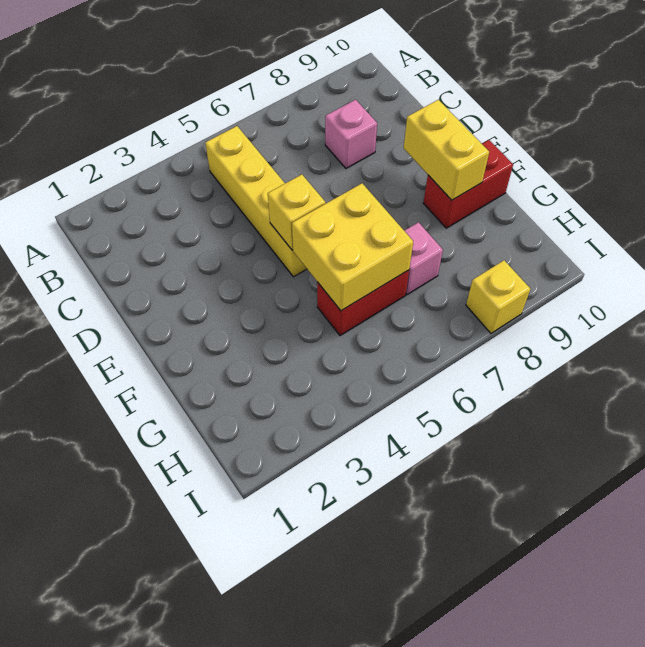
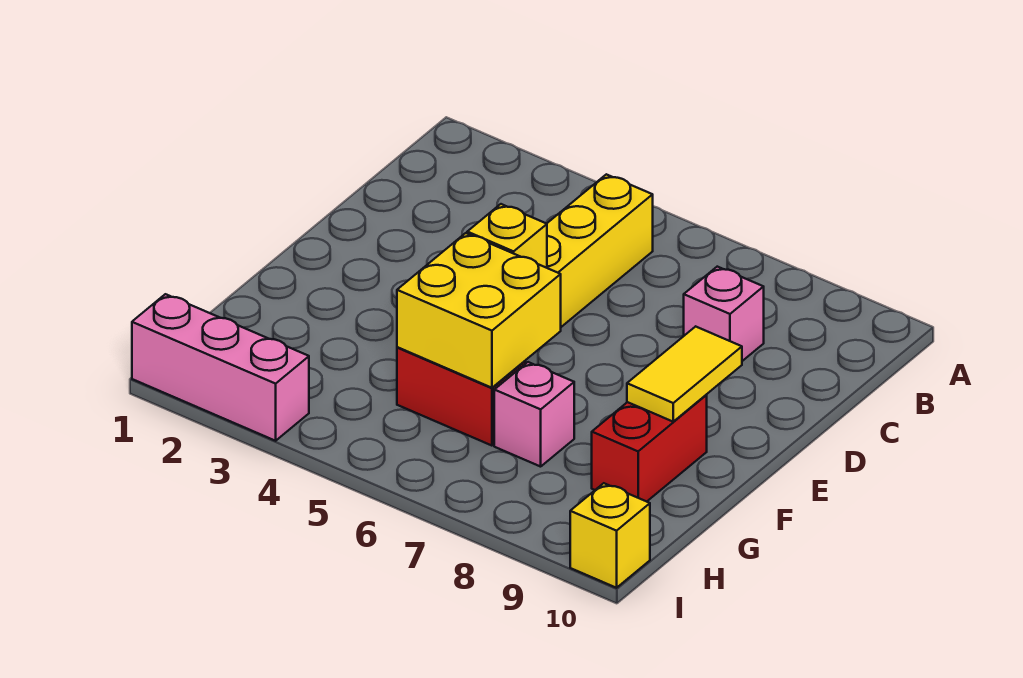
yellow brick E9:F9 level 2 -> yellow tile E9:F9 level 2
red brick F9:F10 level 1 -> red brick F9:G9 level 1
none -> pink brick I1:I3 level 1
yellow brick I8 level 1 -> yellow brick I10 level 1

